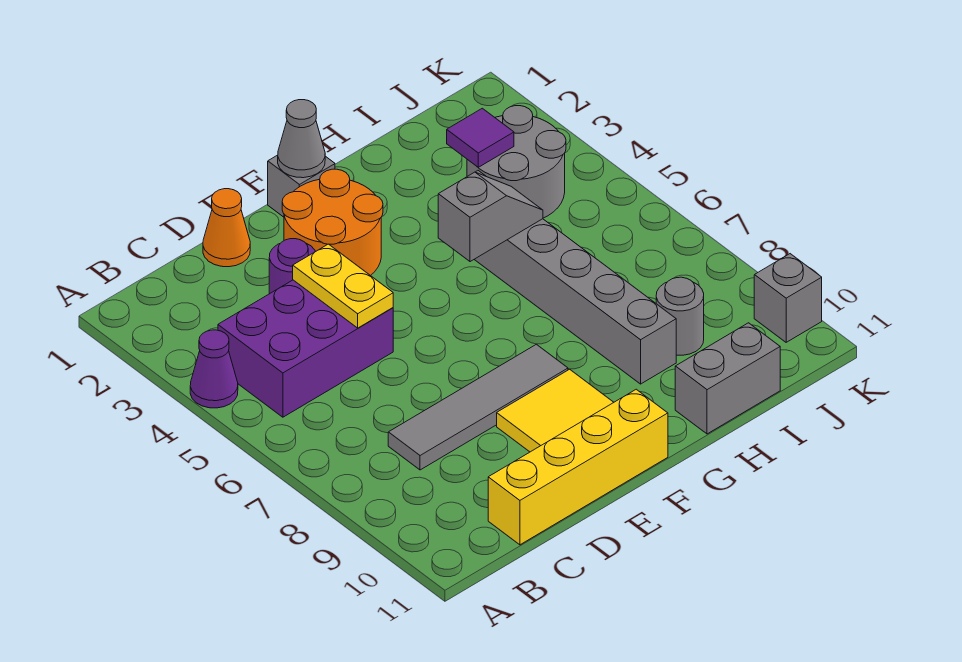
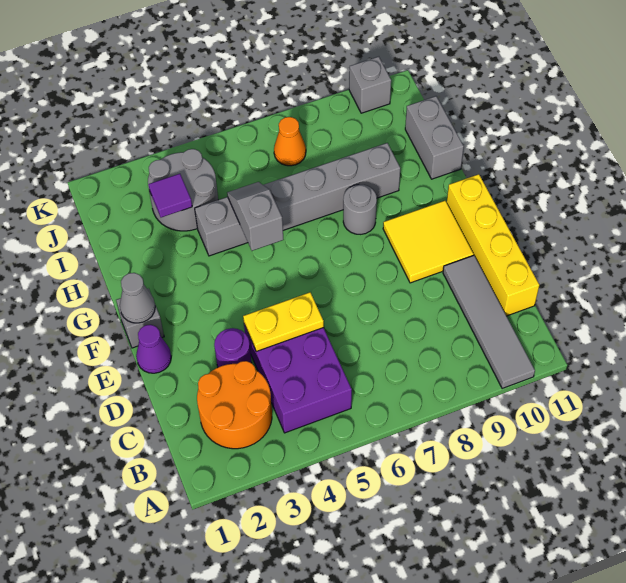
purple cone A4 level 1 -> purple cone E1 level 1
grey tile C8:F8 level 1 -> grey tile A10:D10 level 1
orange cone D1 level 1 -> orange cone J7 level 1
orange round brick E2:F3 level 1 -> orange round brick B2:C3 level 1
grey round brick I9 level 1 -> grey round brick G8 level 1

